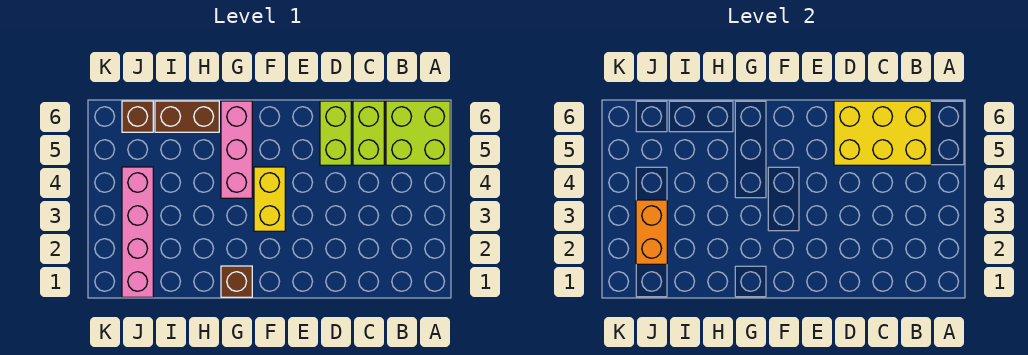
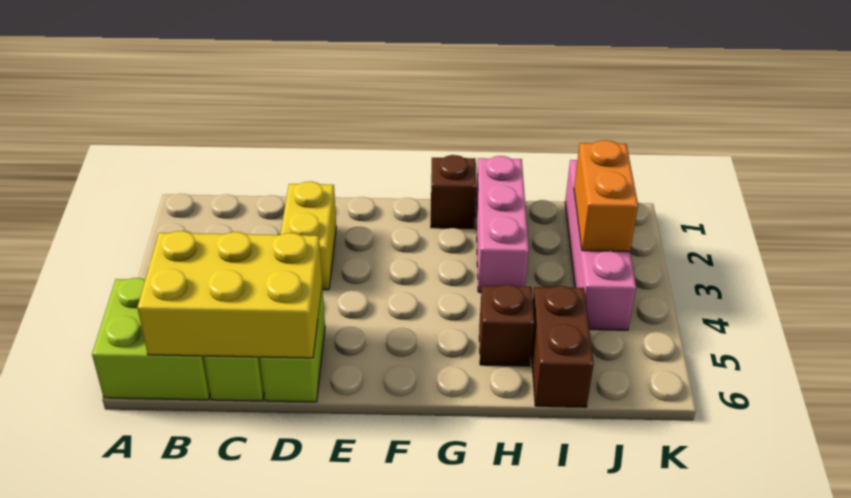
yellow brick F3:F4 level 1 -> yellow brick D2:D3 level 1
pink brick G4:G6 level 1 -> pink brick H1:H3 level 1
brown brick H6:I6 level 1 -> brown brick I5:I6 level 1
brown brick J6 level 1 -> brown brick H5 level 1

